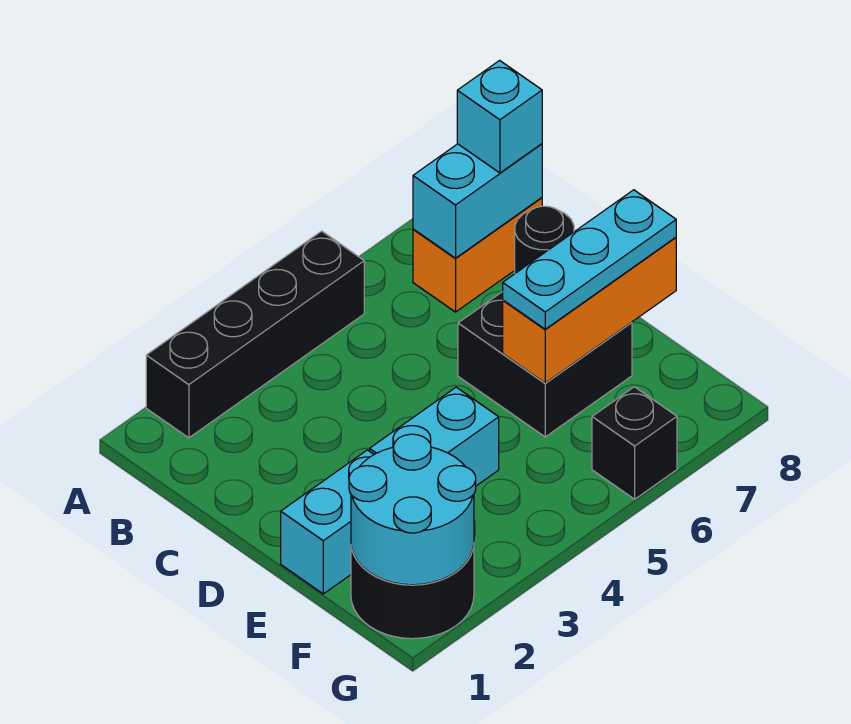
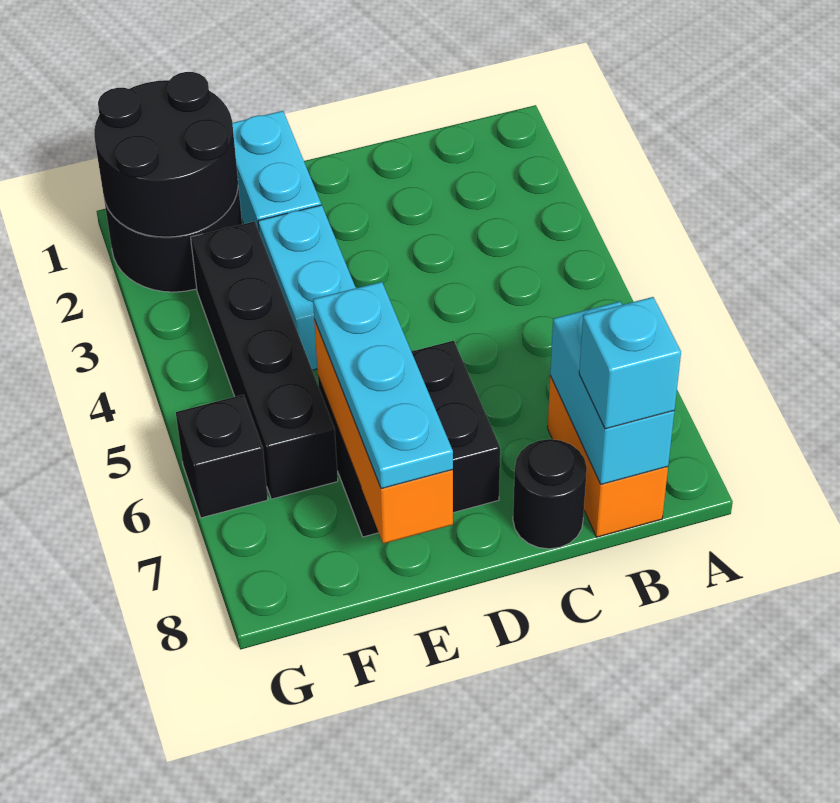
black brick A2:A5 level 1 -> black brick F3:F6 level 1
cyan round brick F1:G2 level 2 -> black round brick F1:G2 level 2

